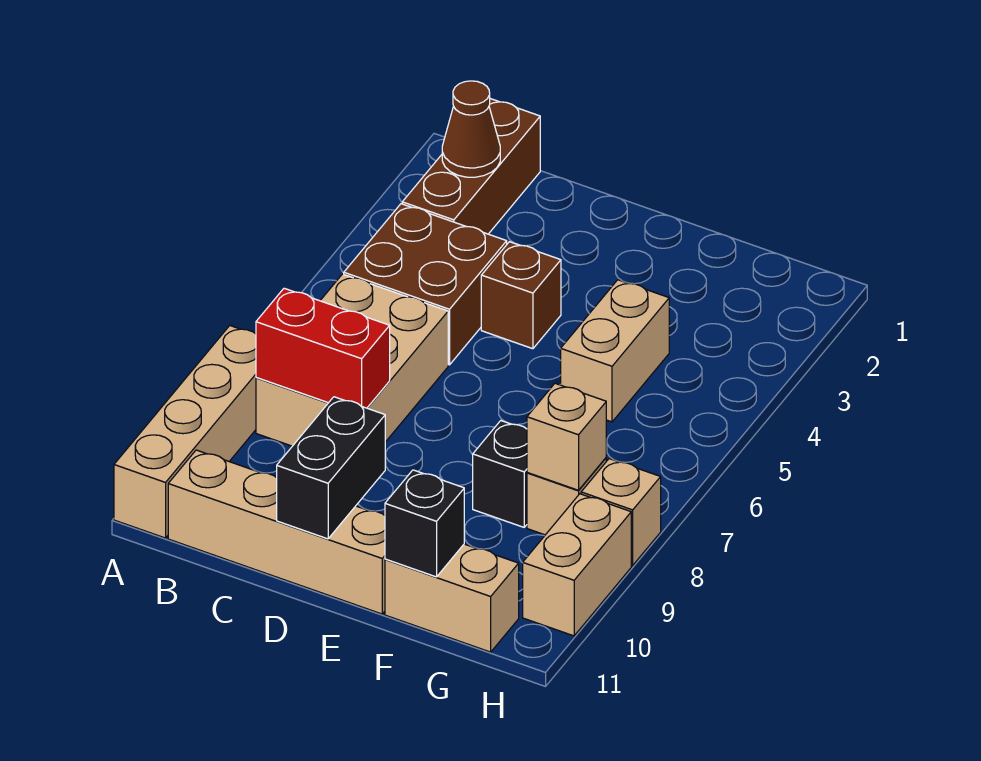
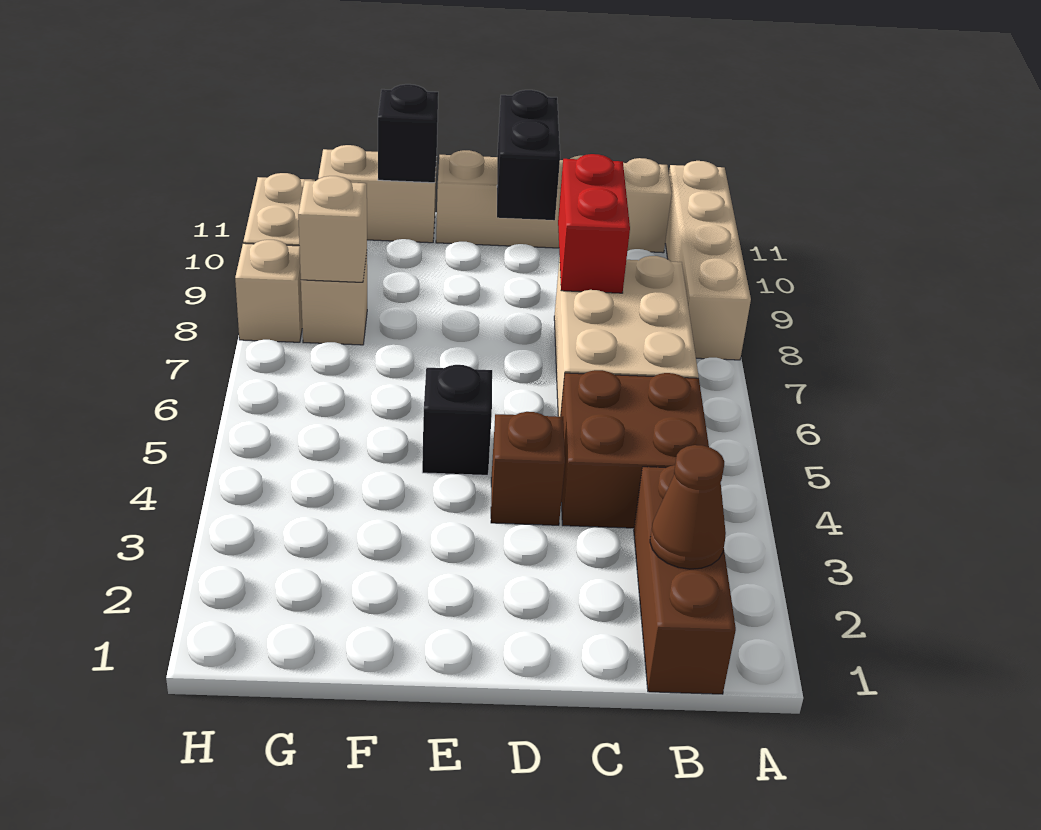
red brick B8:C8 level 2 -> red brick C8:C9 level 2
tan brick F4:F5 level 1 -> none
black brick F8 level 1 -> black brick E5 level 1

